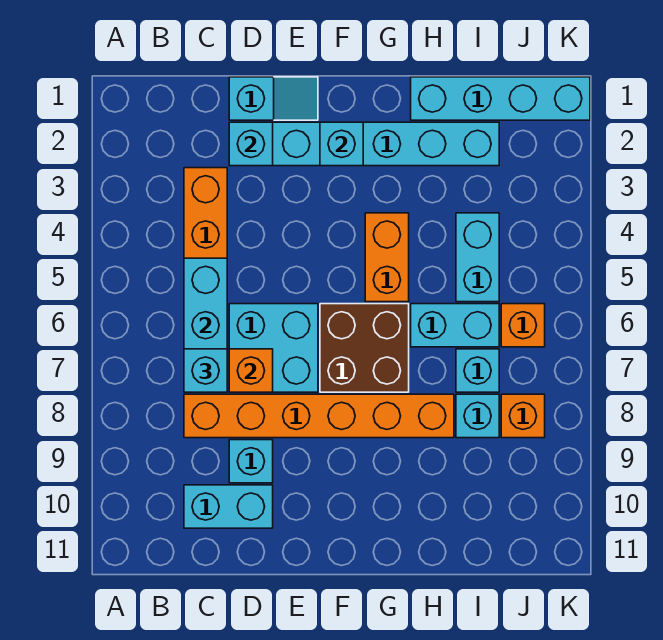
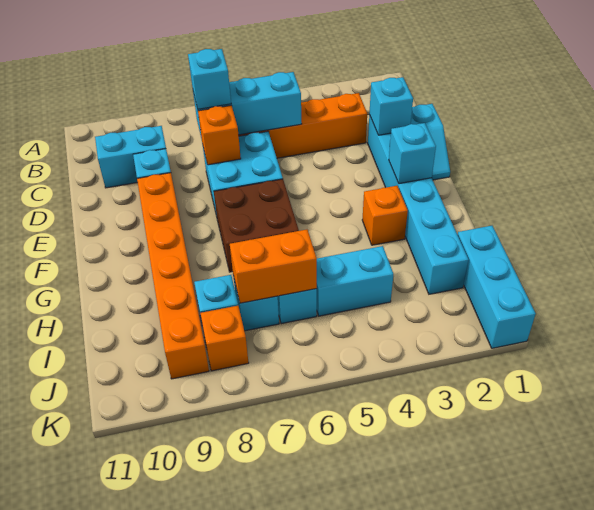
orange brick C8:H8 level 1 -> orange brick E9:J9 level 1
cyan brick C10:D10 level 1 -> cyan brick C9:C10 level 1
orange brick G4:G5 level 1 -> orange brick I6:I7 level 2
cyan brick H1:K1 level 1 -> cyan brick I1:K1 level 1
orange brick J6 level 1 -> orange brick G3 level 1

